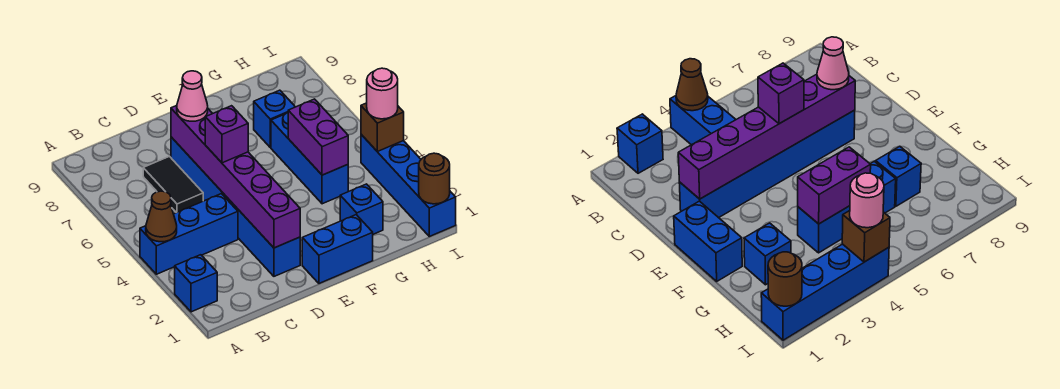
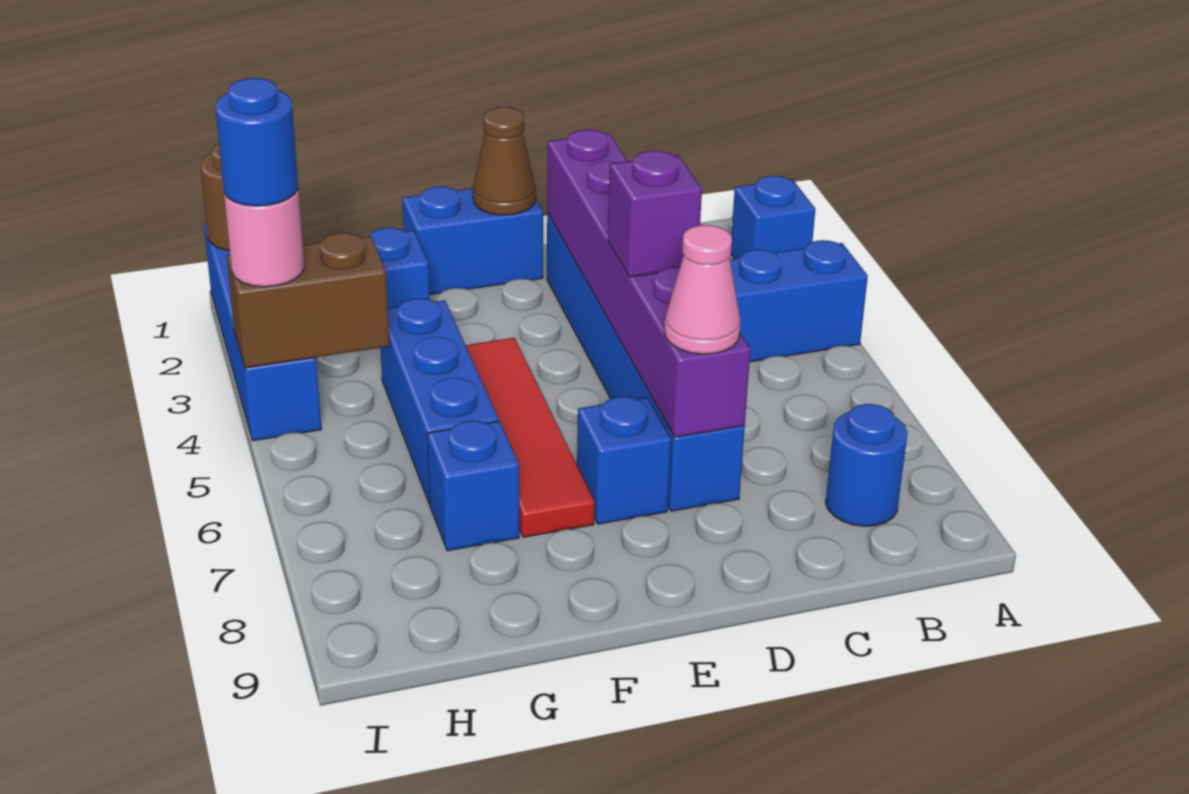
brown cone A4 level 2 -> brown cone E1 level 2
none -> blue round brick B8 level 1
black tile C6:C7 level 1 -> none
none -> blue brick E7 level 1
none -> red tile F4:F7 level 1
purple brick G4:G5 level 2 -> none
brown brick I4 level 2 -> brown brick H4:I4 level 2
none -> blue round brick I4 level 4

